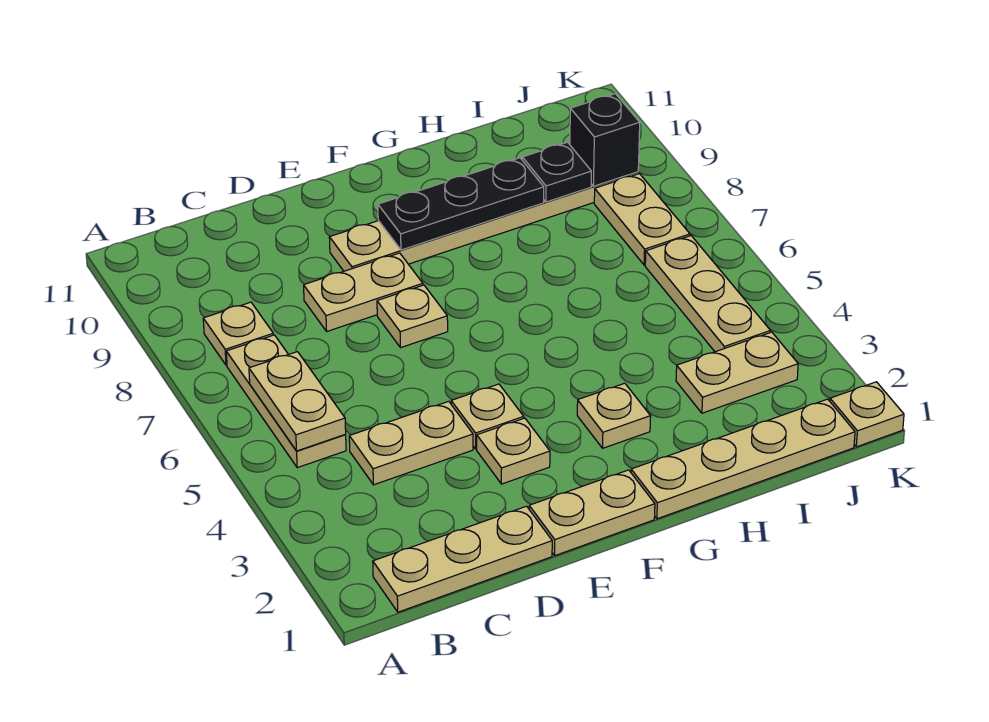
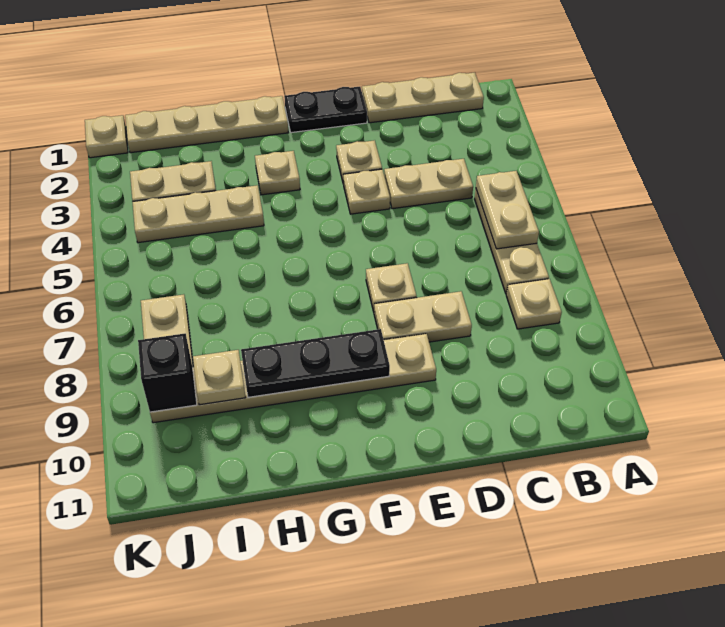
tan plate E1:F1 level 1 -> black plate E1:F1 level 1
black plate I9 level 2 -> tan plate I9 level 2
tan plate J4:J6 level 1 -> tan plate H4:J4 level 1

